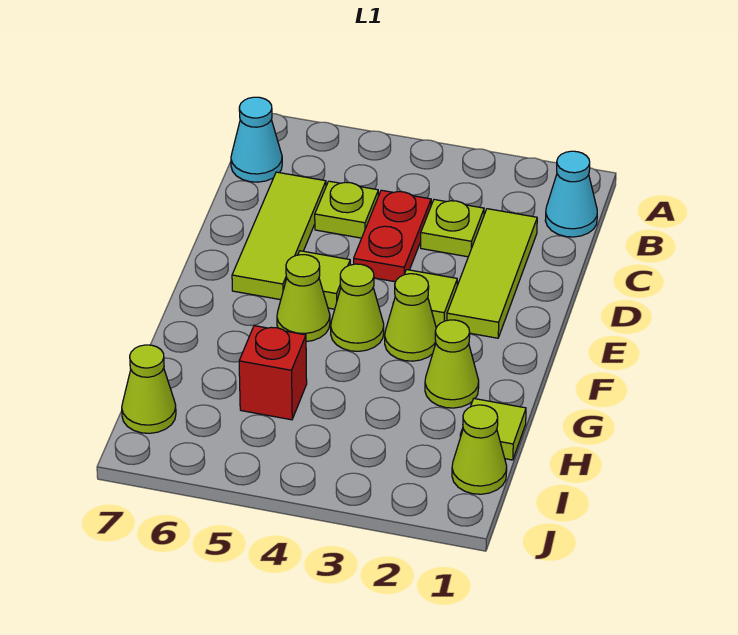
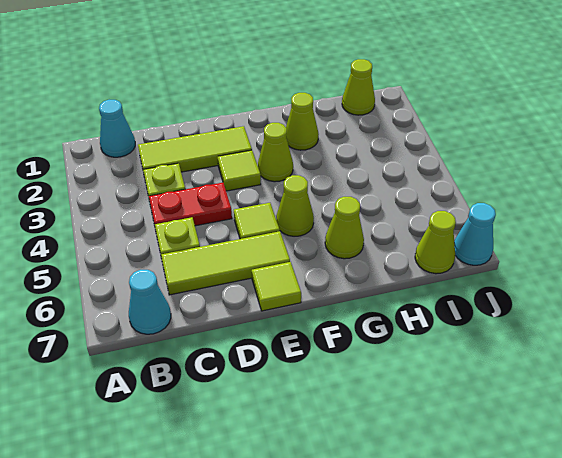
lime cone F4 level 1 -> lime cone G6 level 1
lime tile H1 level 1 -> lime tile E7 level 1
red brick H5 level 1 -> none
none -> cyan cone J7 level 1

